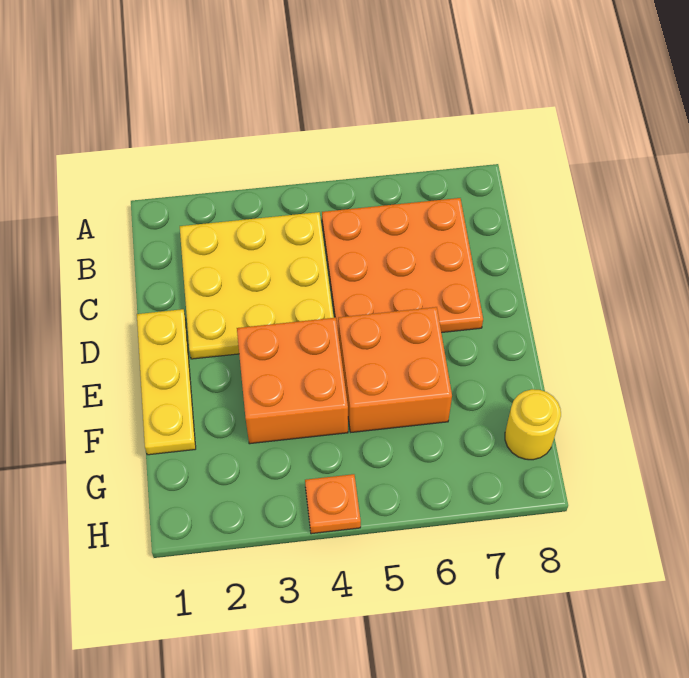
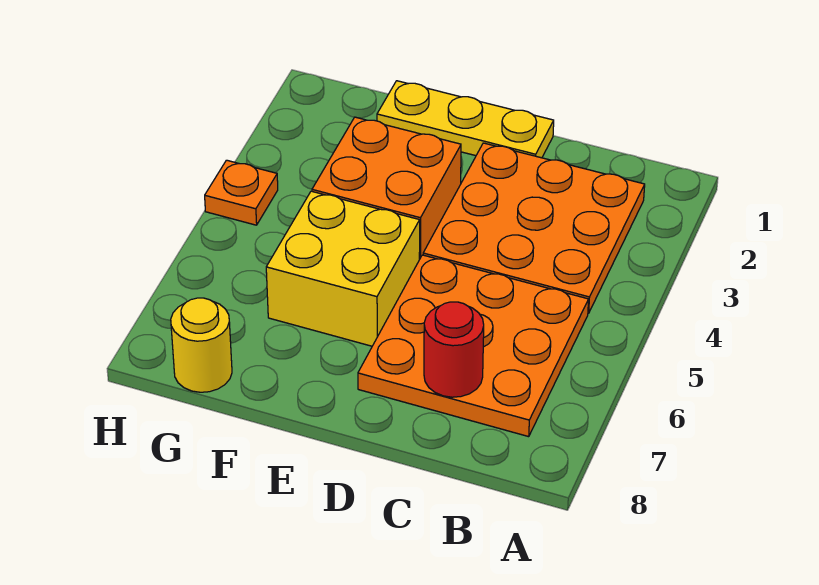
yellow plate B2:D4 level 1 -> orange plate B2:D4 level 1
none -> red round brick C7 level 2
orange brick E5:F6 level 1 -> yellow brick E5:F6 level 1

